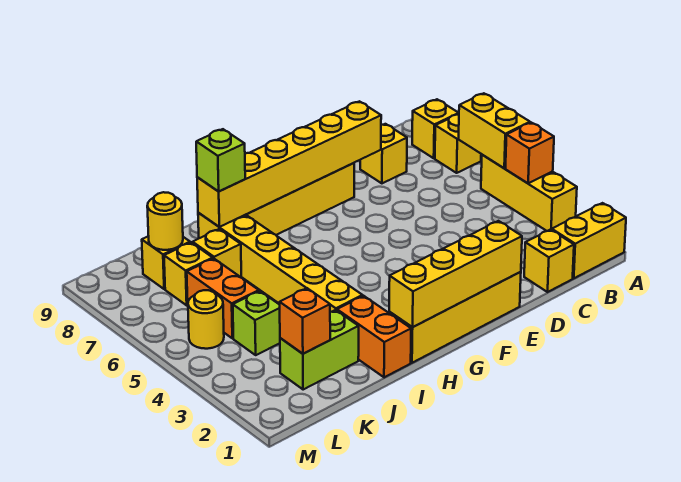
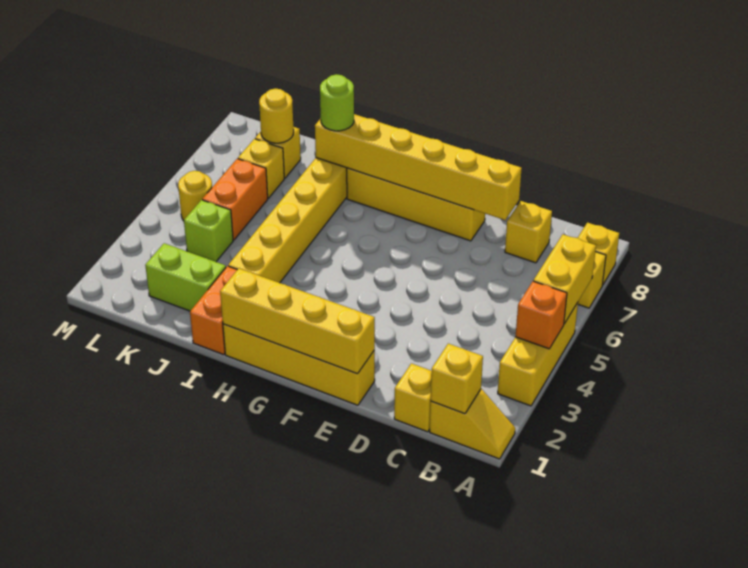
yellow brick A1:B1 level 1 -> yellow slope A1:B1 level 1 top B
lime brick I8 level 3 -> lime round brick I8 level 3
yellow brick J7 level 1 -> yellow brick B1 level 2
orange brick K2 level 2 -> none

